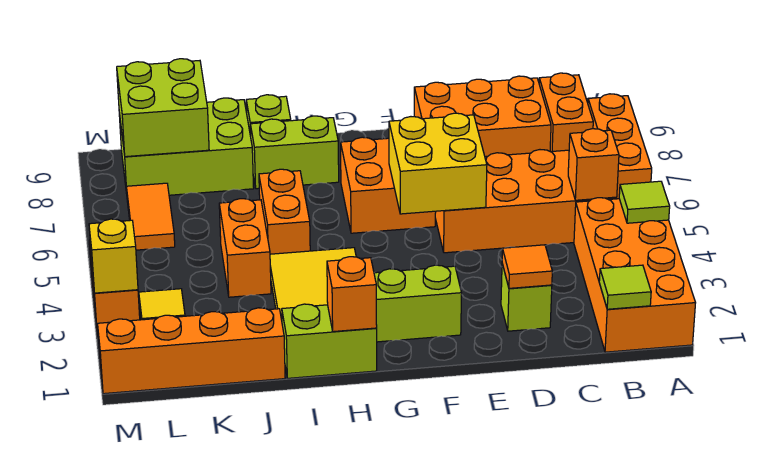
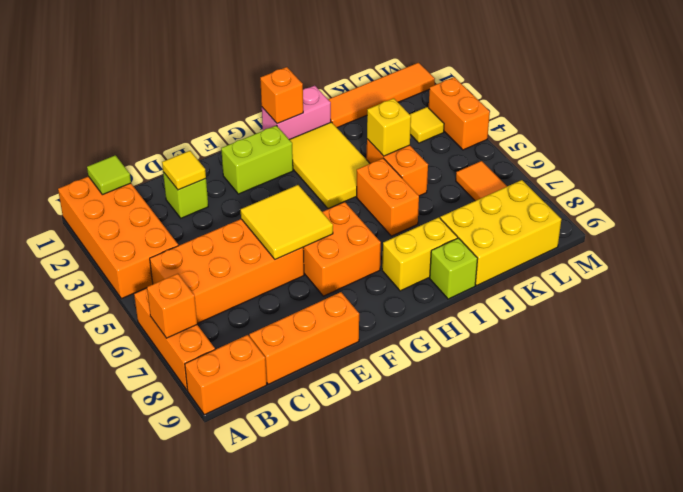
lime tile A4 level 2 -> none
orange brick B5 level 2 -> orange brick A7 level 2
orange brick B8:B9 level 1 -> orange brick A9:B9 level 1
orange brick C8:E9 level 1 -> orange brick C9:E9 level 1
orange tile D2 level 2 -> yellow tile D2 level 2
yellow brick E5:F6 level 2 -> yellow tile E5:F6 level 2
lime brick H1:I1 level 1 -> pink brick H1:I1 level 1
lime brick H8:I8 level 1 -> yellow brick H8:I8 level 1
orange brick J1:M1 level 1 -> orange tile J1:M1 level 1
lime brick J8:L9 level 1 -> yellow brick J8:L9 level 1
lime brick K8:L9 level 2 -> none
yellow brick M3 level 2 -> yellow brick J4 level 2

